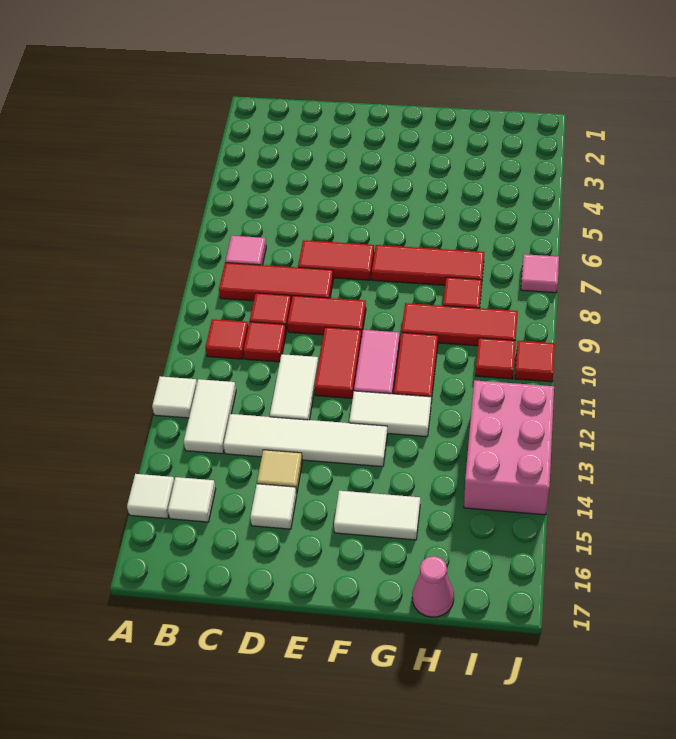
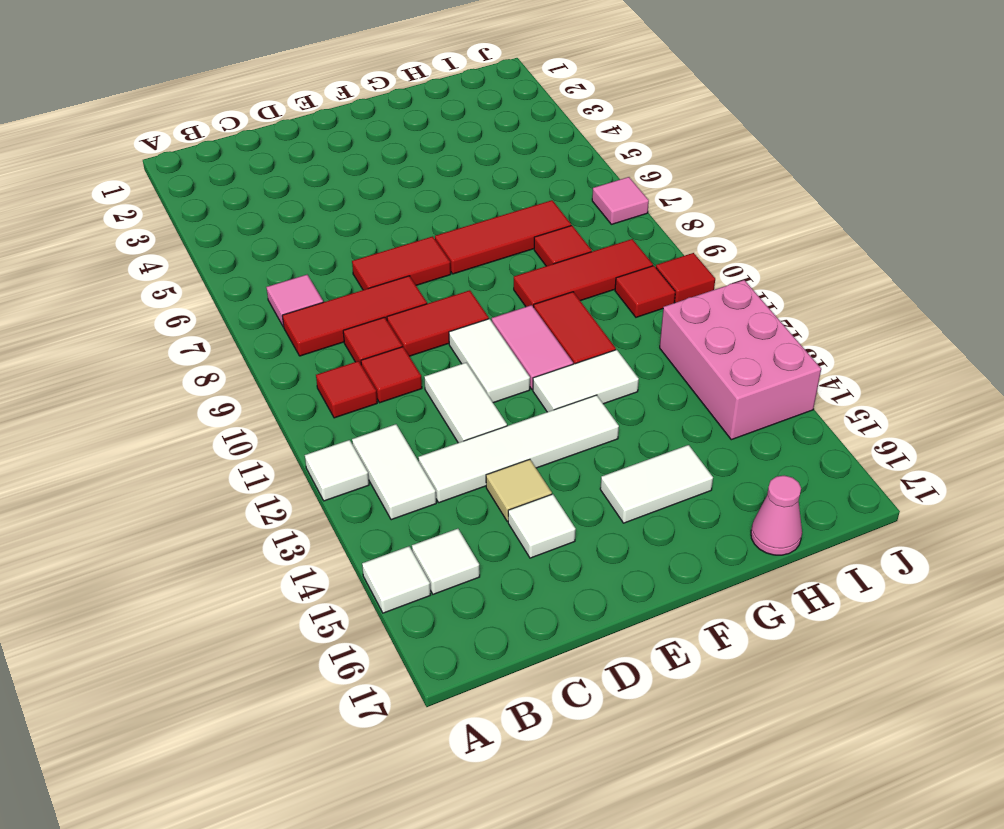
red tile E10:E11 level 1 -> white tile E10:E11 level 1

